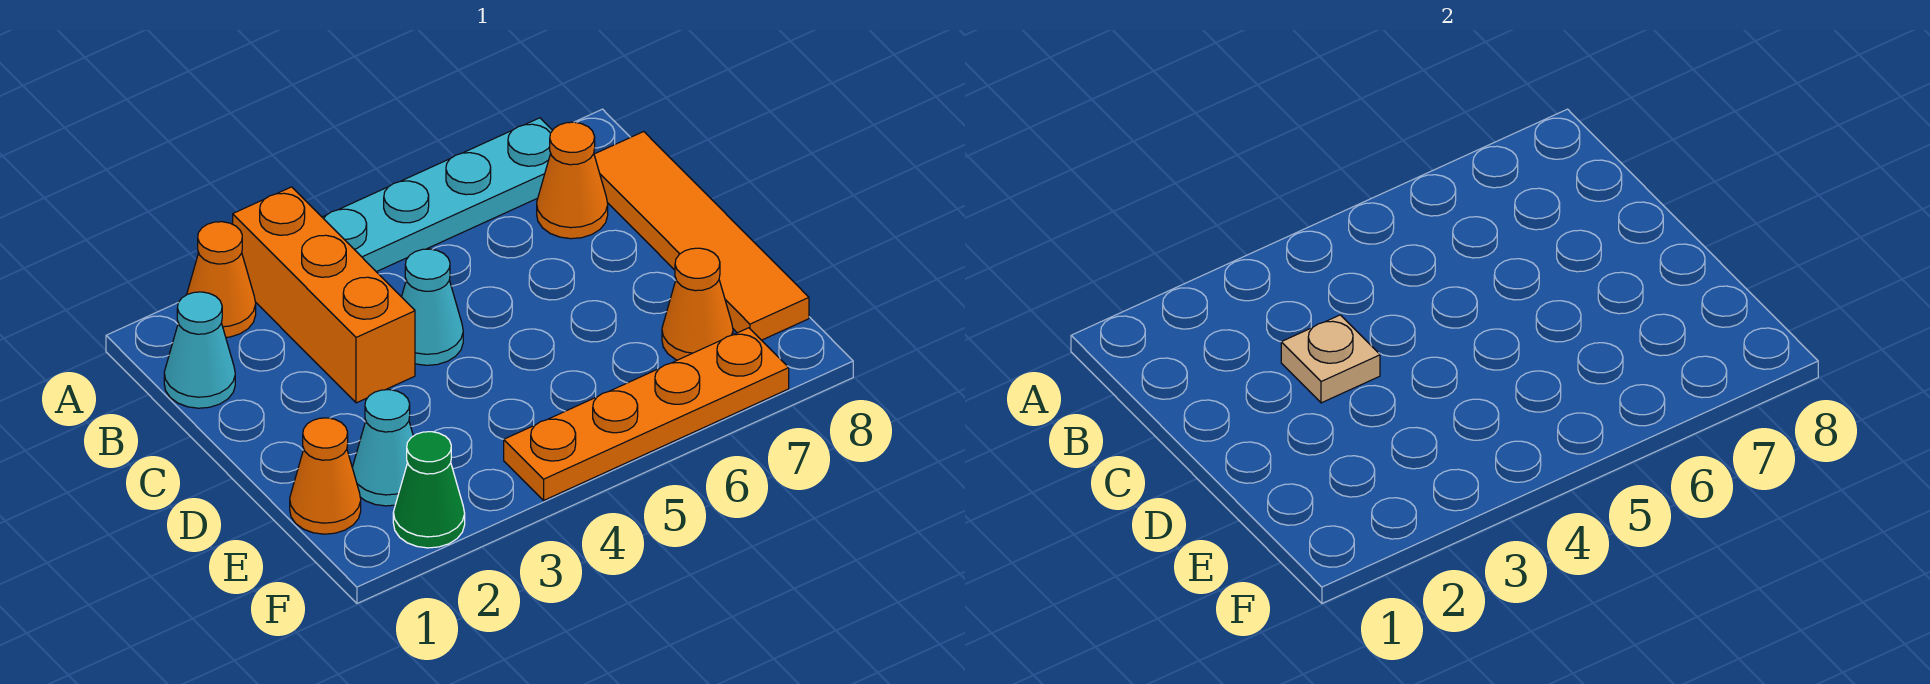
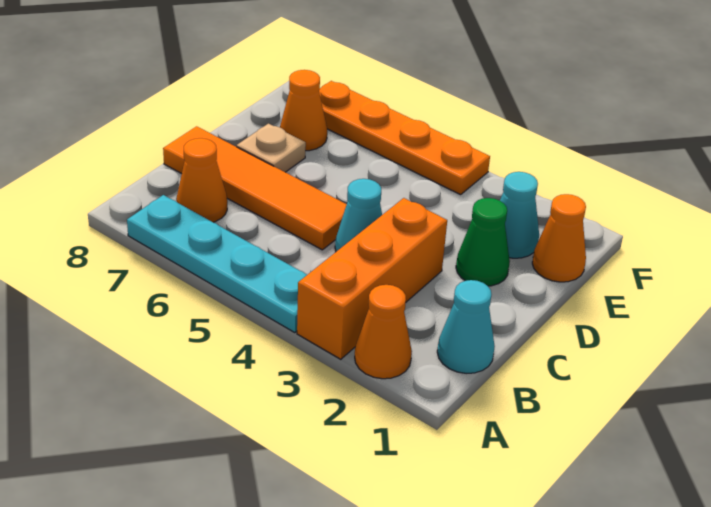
orange tile B8:E8 level 1 -> orange tile C5:C8 level 1
tan plate C3 level 2 -> tan plate D7 level 1
green cone F2 level 1 -> green cone D2 level 1

